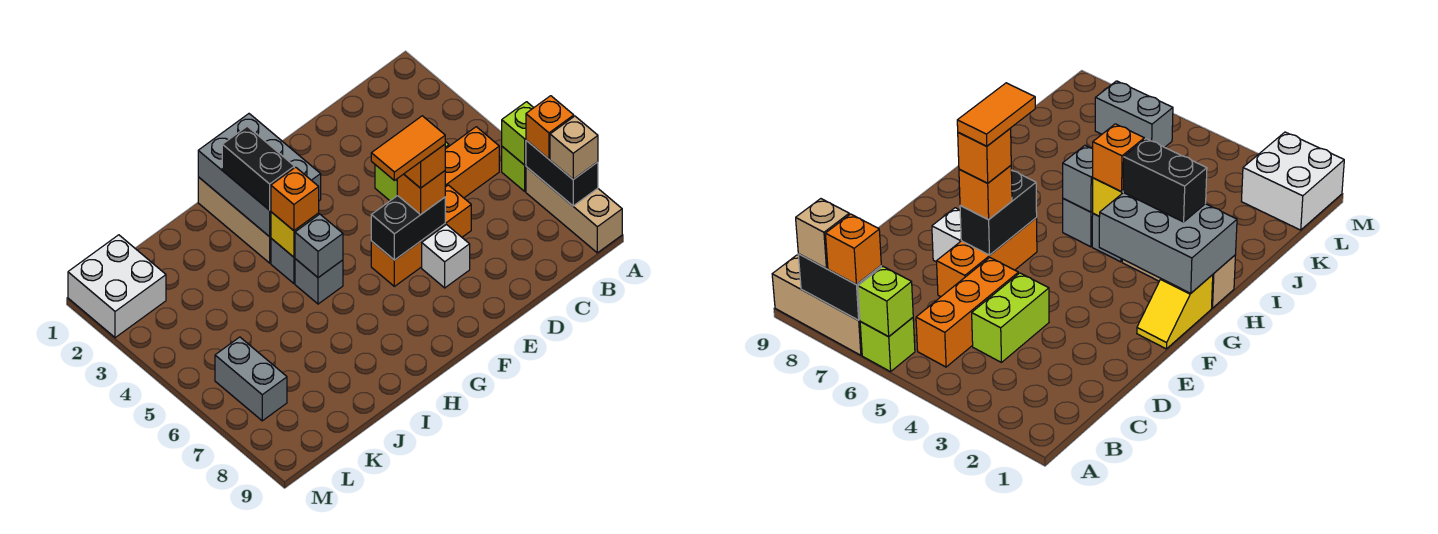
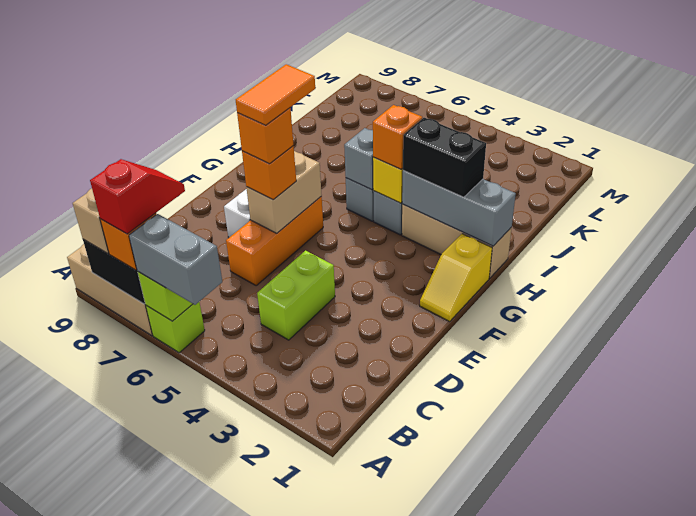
none -> red slope A7:B7 level 4 top A
orange brick B5:D5 level 1 -> none
black brick E6:F6 level 2 -> tan brick E6:F6 level 2
grey brick G1:H3 level 2 -> grey brick H1:H3 level 2
white brick L1:M2 level 1 -> none
grey brick L6:L7 level 1 -> grey brick A5:A6 level 3

